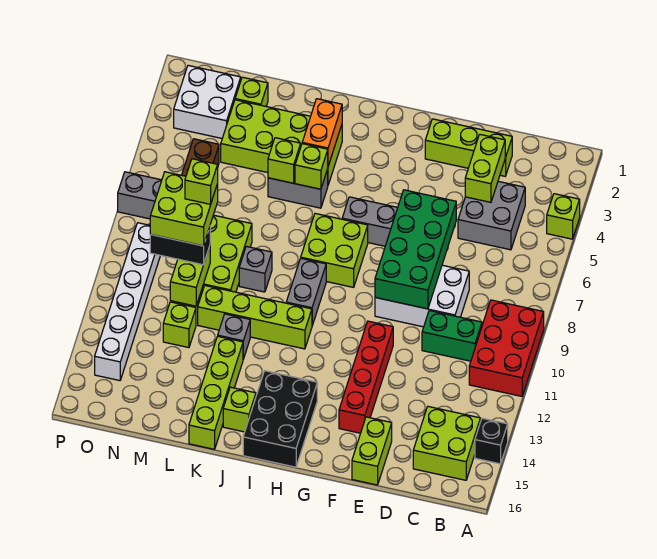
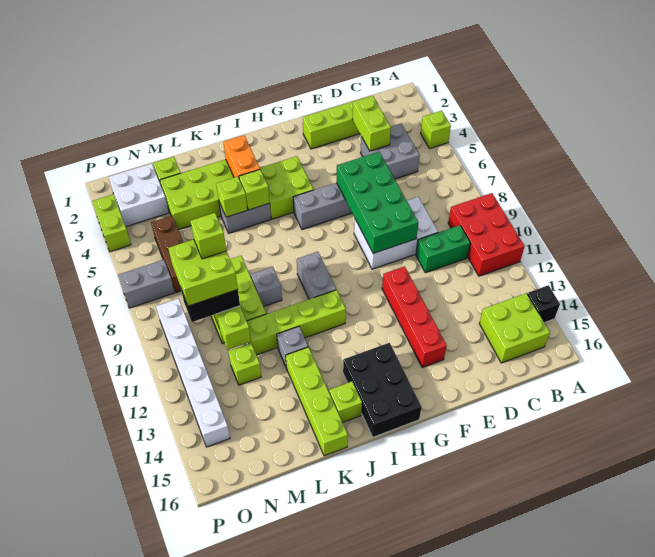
lime brick E15:E16 level 1 -> lime brick P3:P4 level 1
lime brick H7:I8 level 1 -> lime brick H4:I5 level 1

